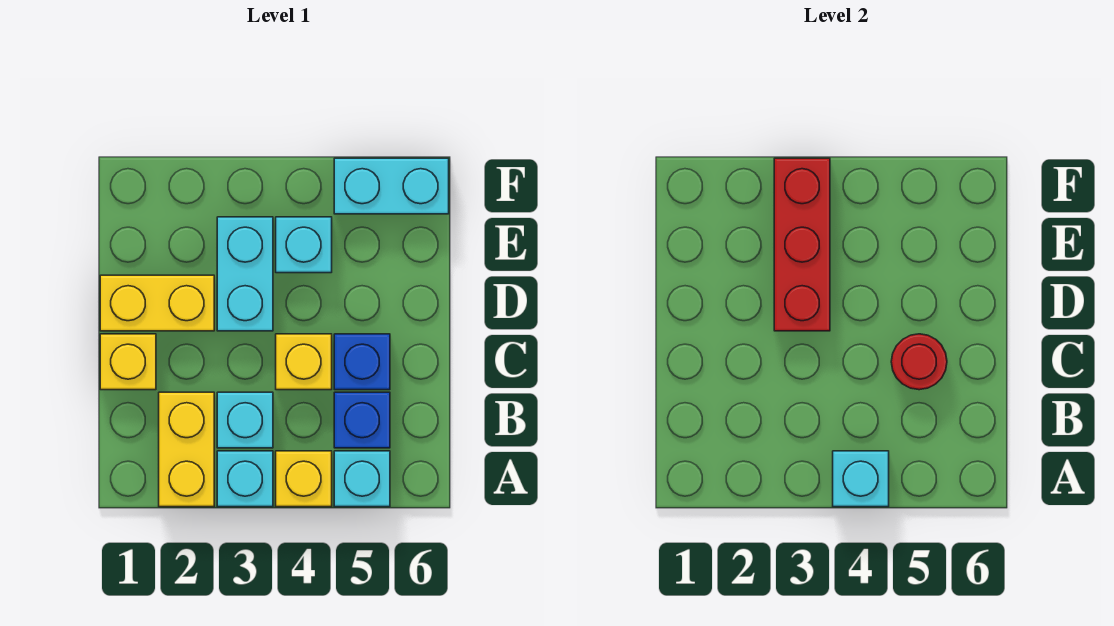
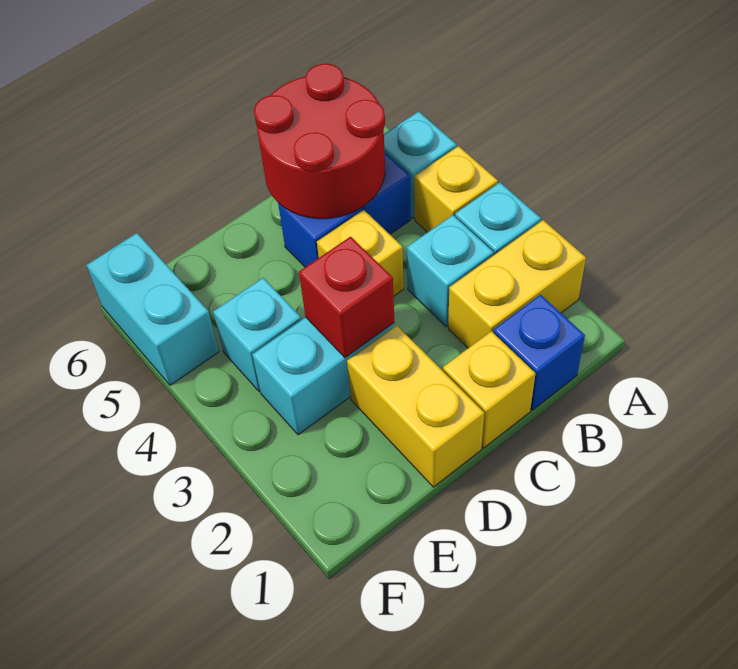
cyan brick A4 level 2 -> none
none -> blue brick B1 level 1
red round brick C5 level 2 -> red round brick B5:C6 level 2
red brick D3:F3 level 2 -> red brick D3 level 2

